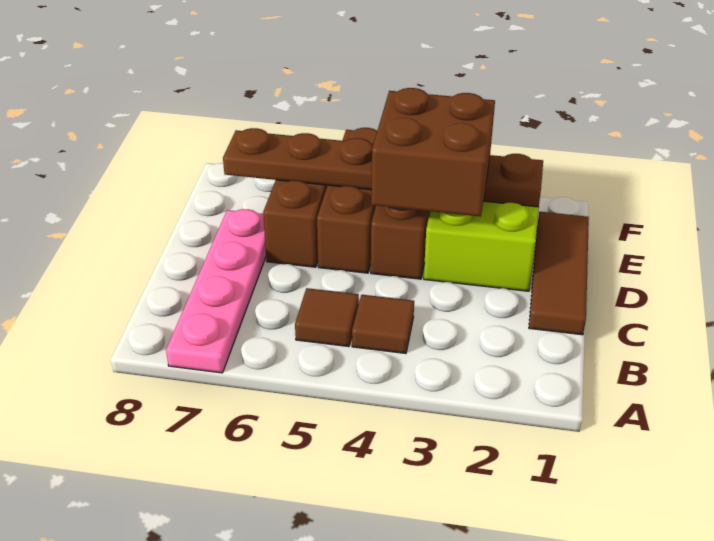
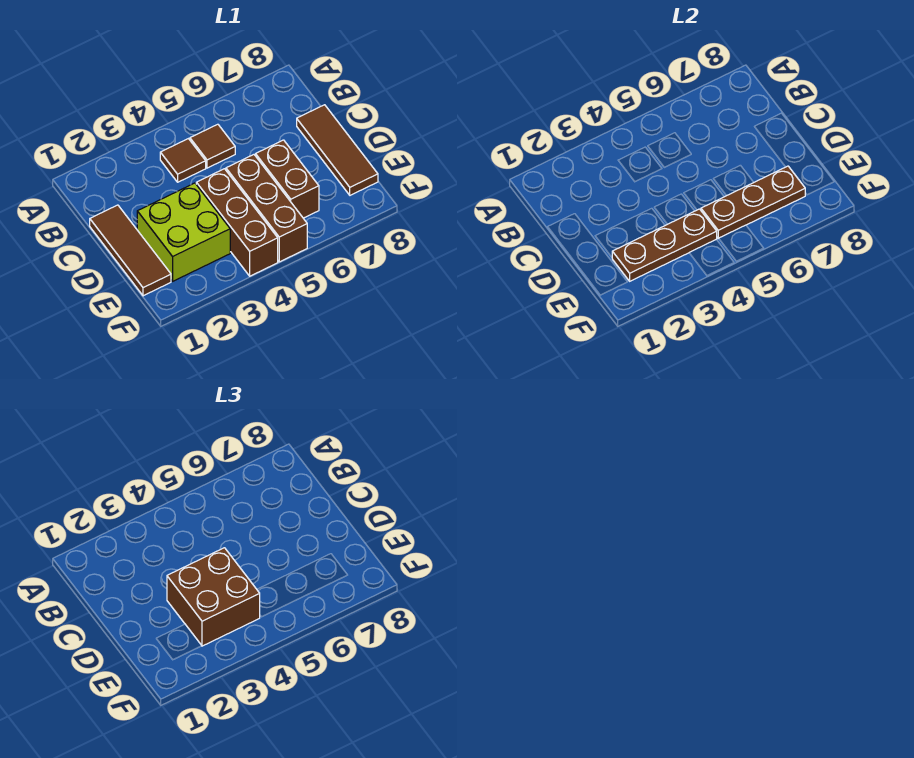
pink plate A7:D7 level 1 -> none
none -> brown tile C8:E8 level 1

